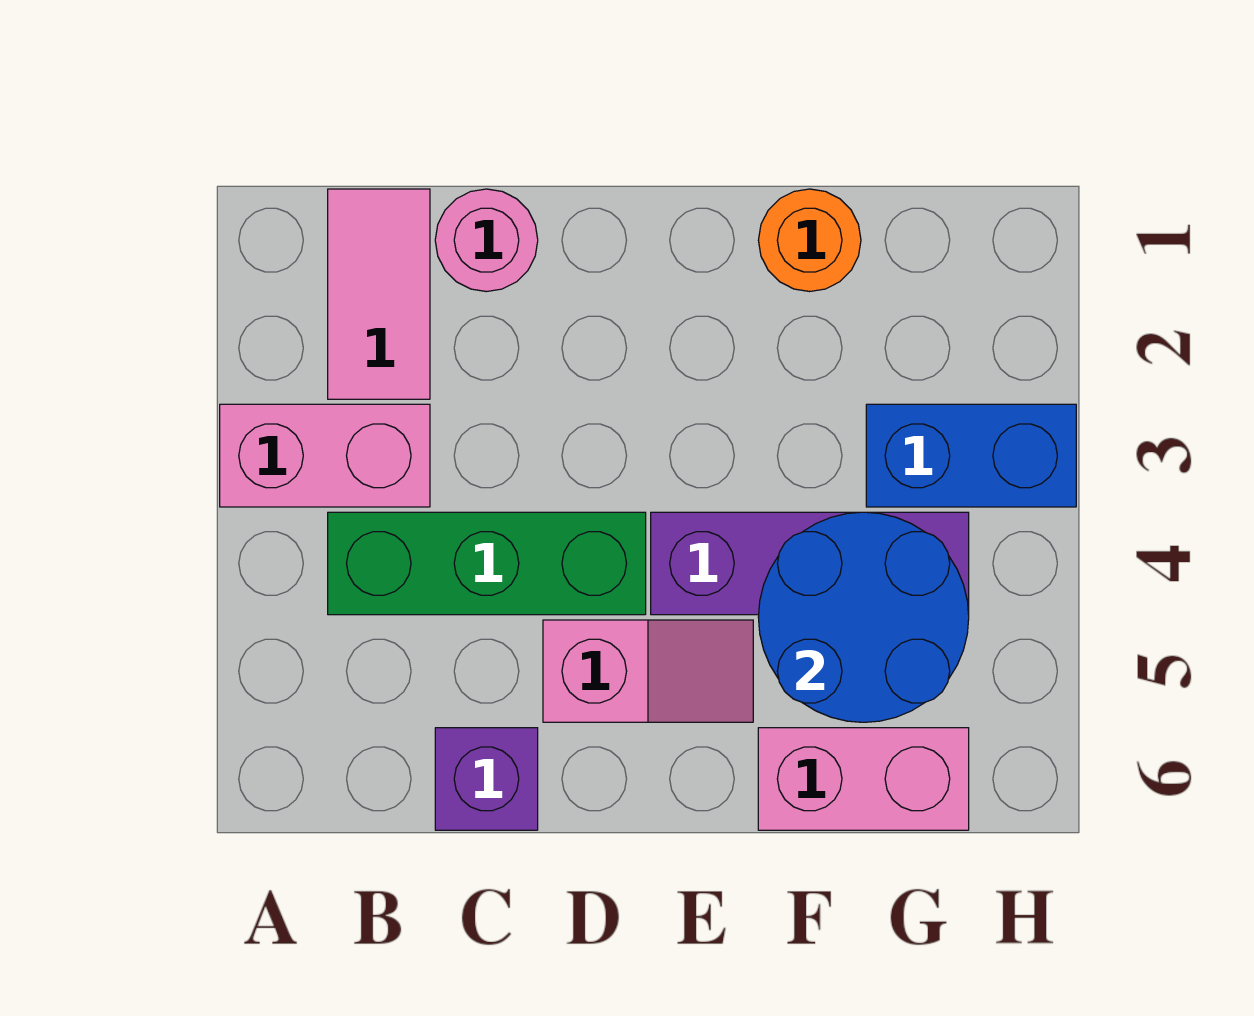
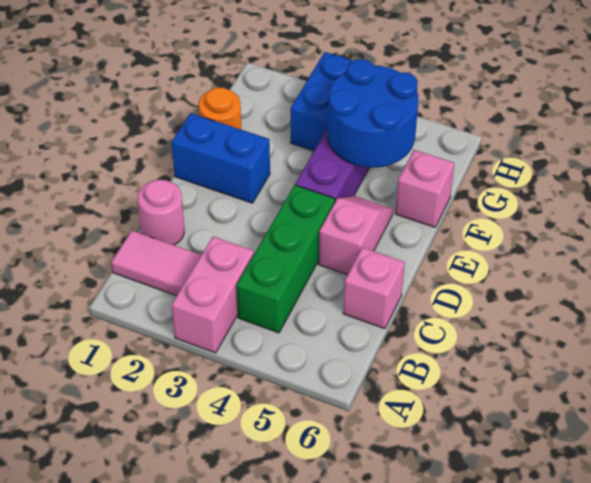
purple brick C6 level 1 -> pink brick C6 level 1
none -> blue brick E1:E2 level 1
pink brick F6:G6 level 1 -> pink brick F6 level 1

